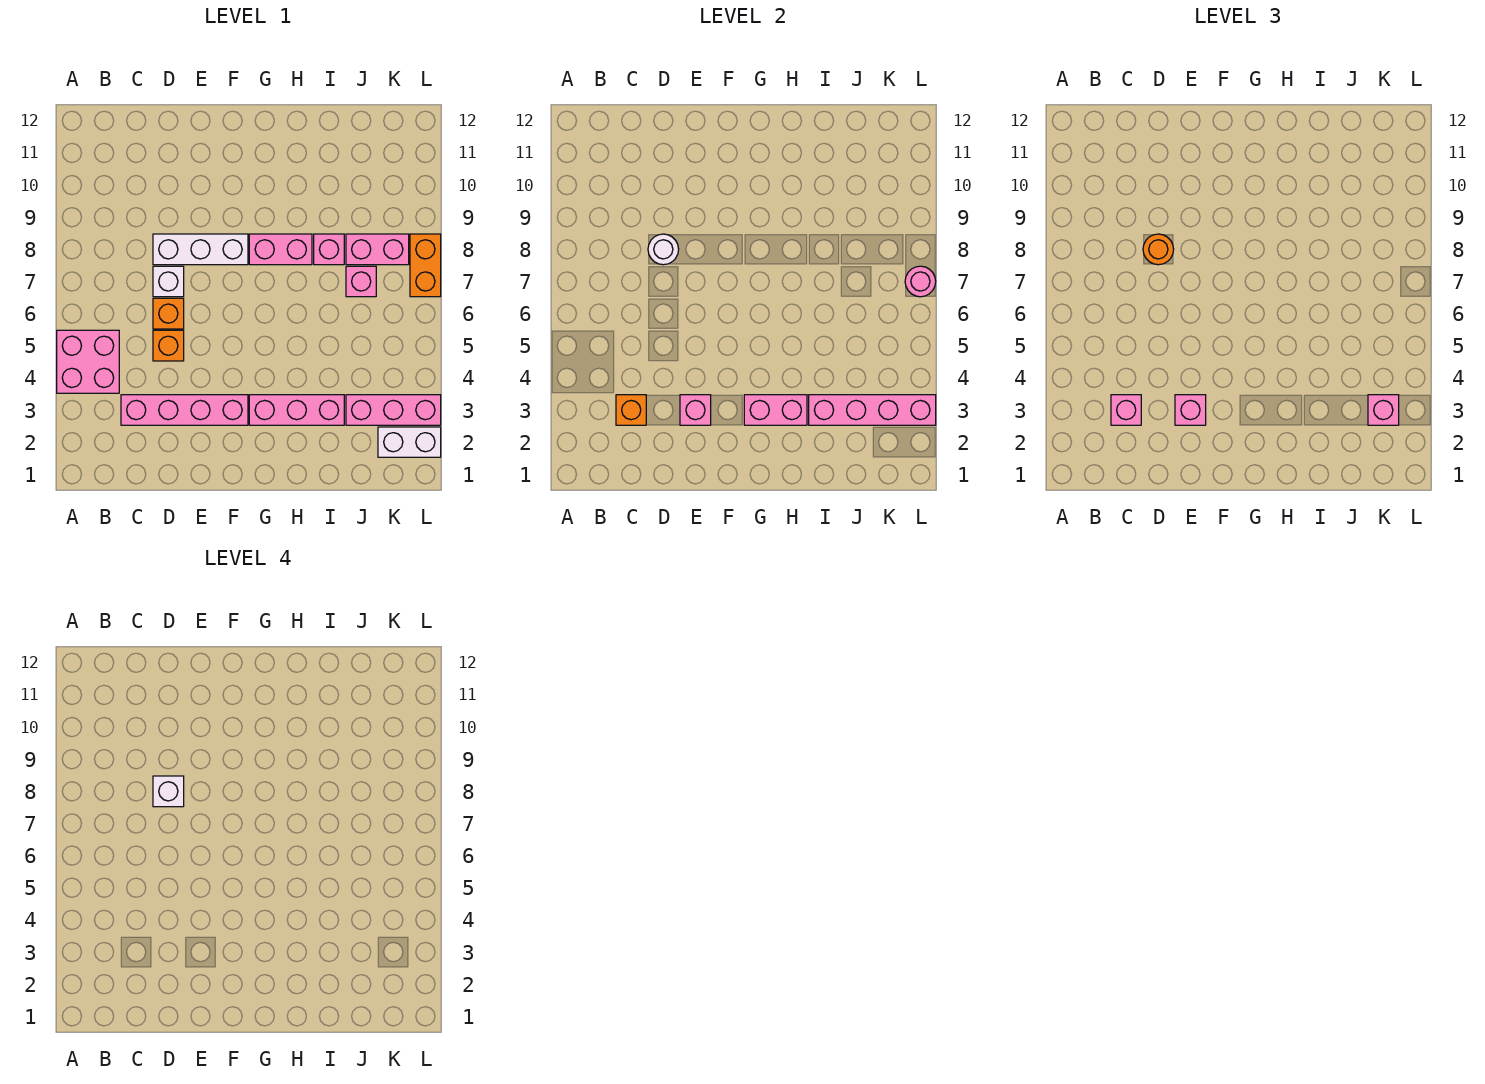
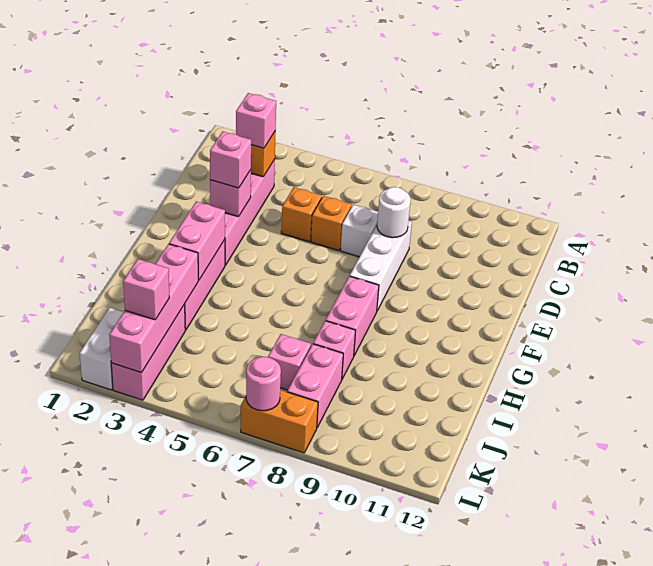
pink brick A4:B5 level 1 -> none
orange round brick D8 level 3 -> none
white brick D8 level 4 -> none

